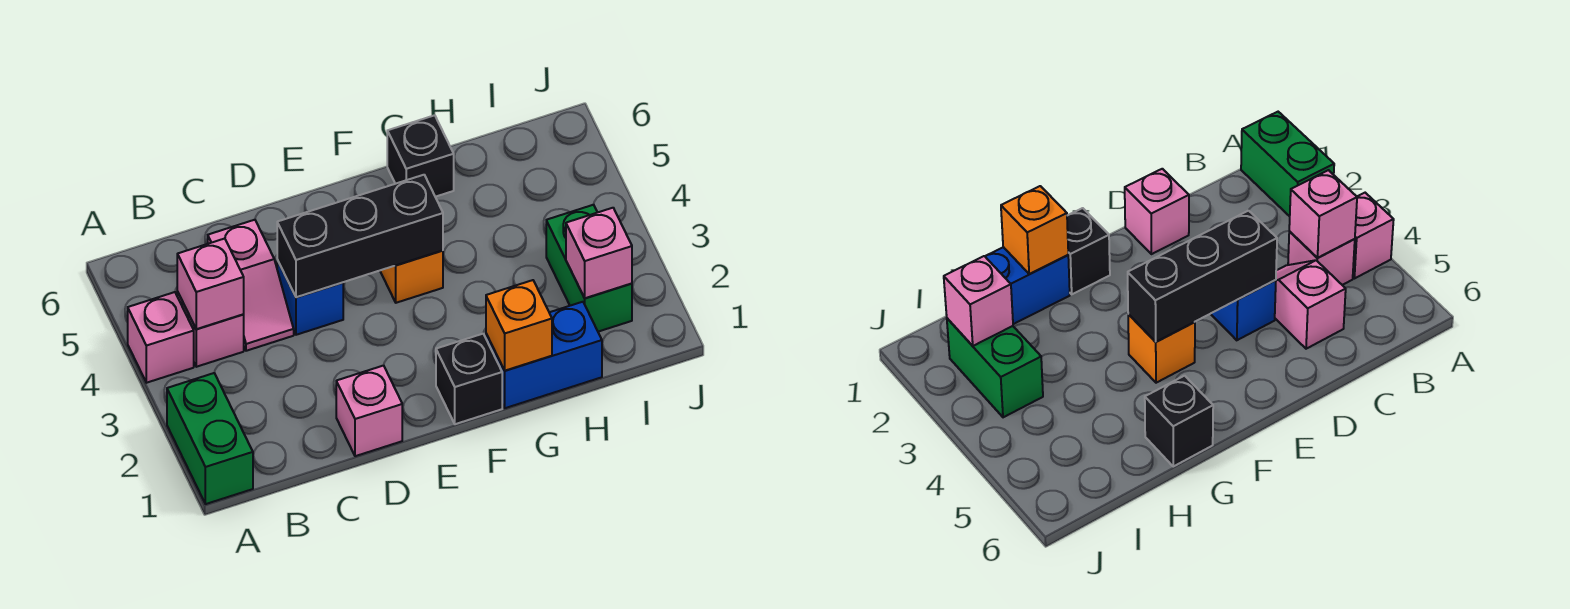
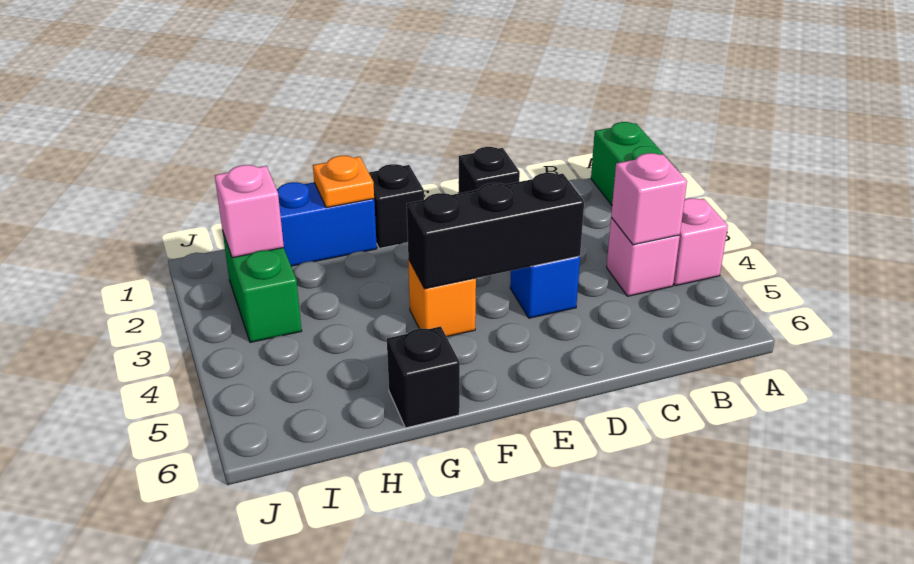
pink slope C4:C5 level 1 top 5 -> none
pink brick D1 level 1 -> black brick D1 level 1
orange brick G1 level 2 -> orange plate G1 level 2

